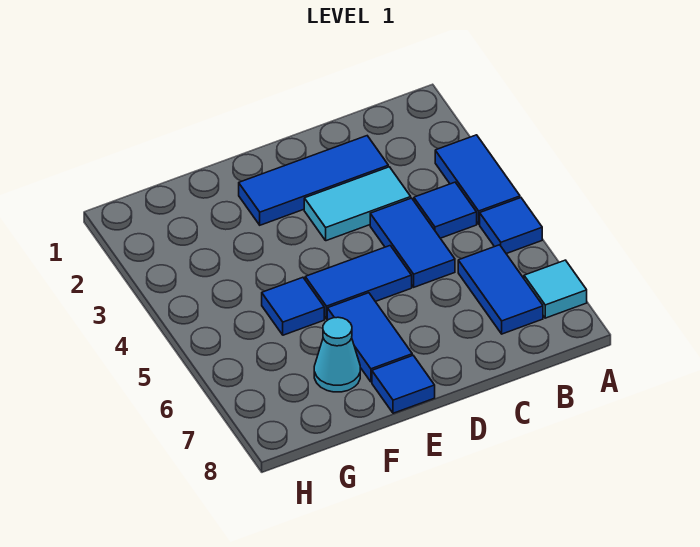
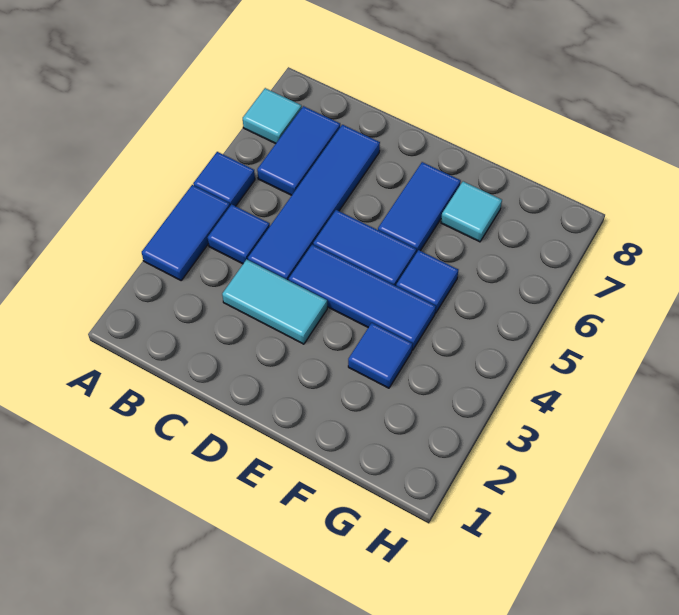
blue tile C2:E2 level 1 -> blue tile D4:F4 level 1
blue tile C4:C5 level 1 -> blue tile C4:C7 level 1
blue tile E8 level 1 -> blue tile F3 level 1
cyan cone F7 level 1 -> cyan tile F7 level 1

